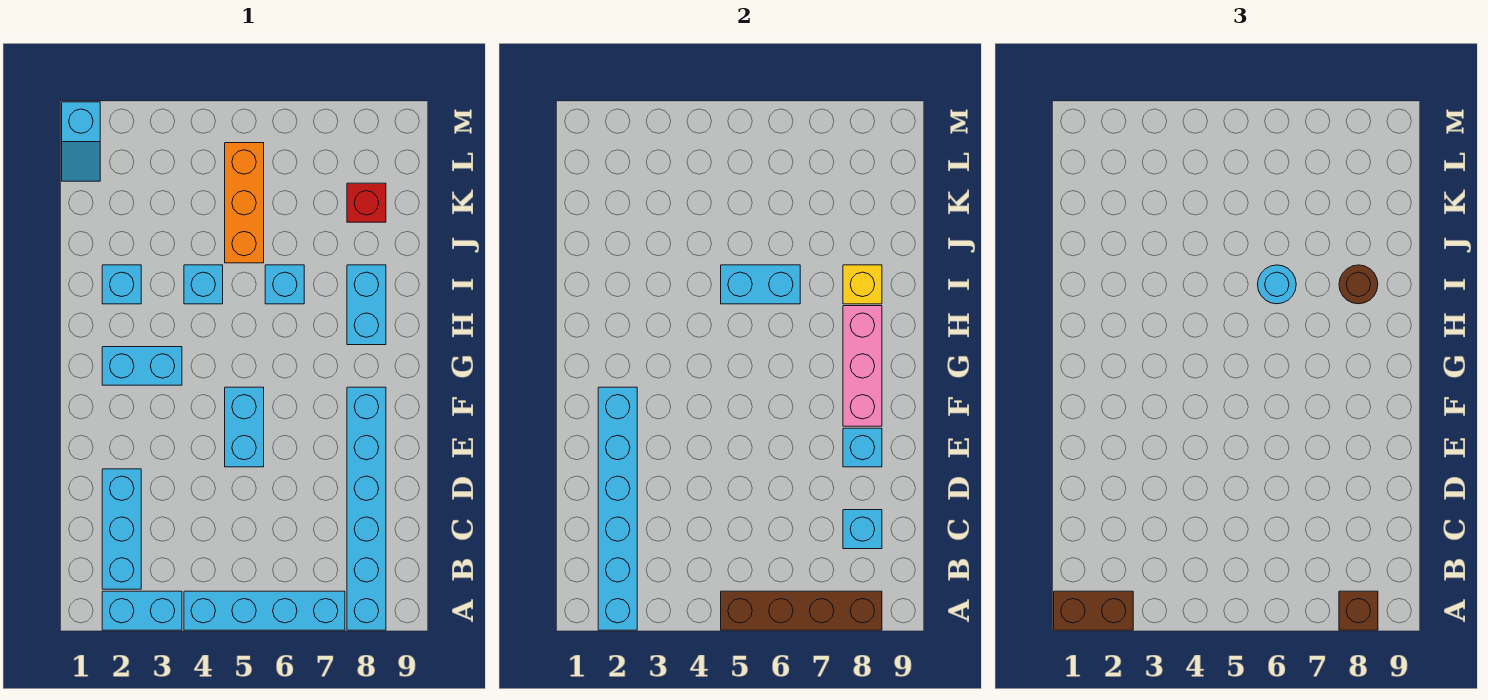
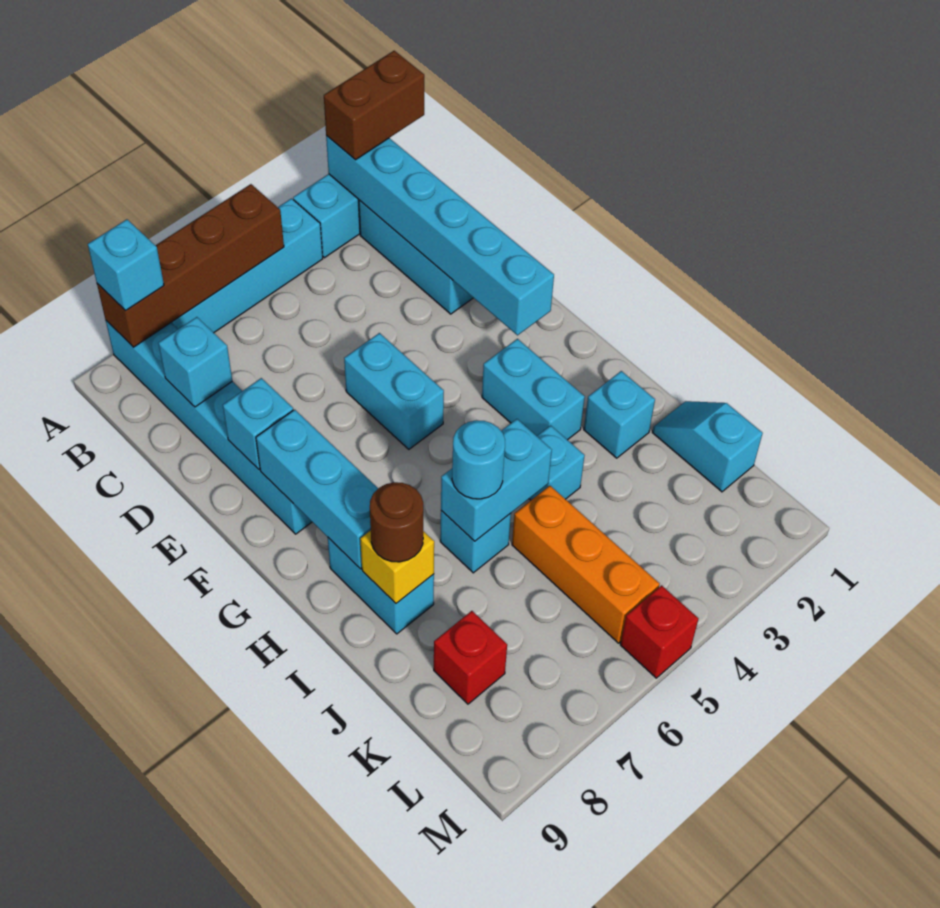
brown brick A8 level 3 -> cyan brick A8 level 3
pink brick F8:H8 level 2 -> cyan brick F8:H8 level 2
cyan brick G2:G3 level 1 -> cyan brick G3:H3 level 1
cyan slope L1:M1 level 1 top M -> cyan slope J1:K1 level 1 top K
none -> red brick M5 level 1

